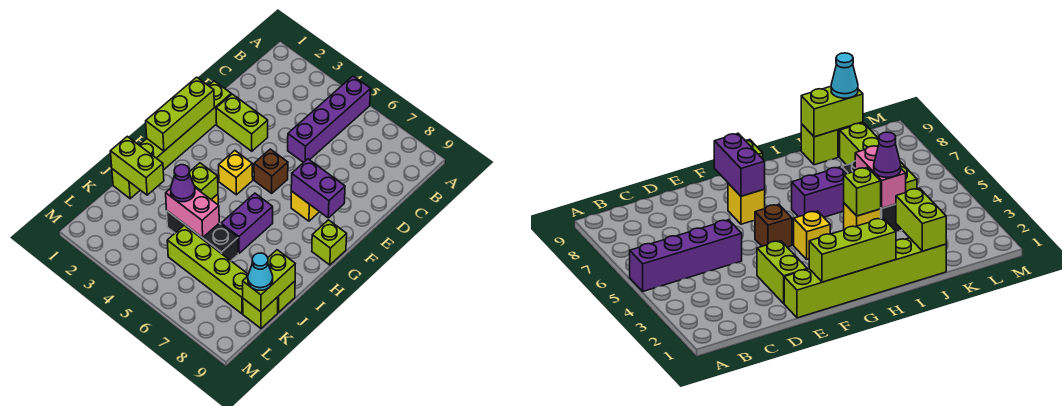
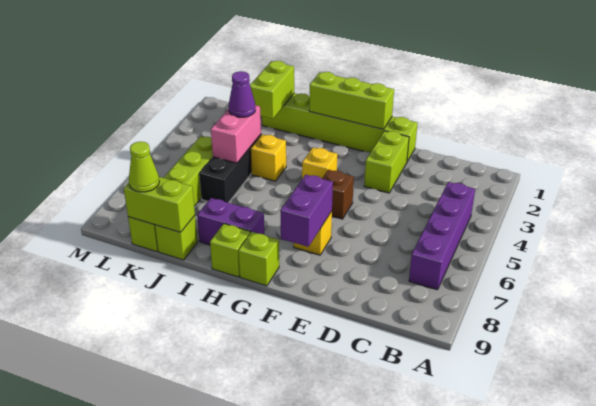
purple brick A5:D5 level 1 -> purple brick B4:B7 level 1
purple brick H6:I6 level 1 -> purple brick H8:I8 level 1
lime brick I4 level 2 -> lime brick H9 level 1
cyan cone K9 level 3 -> lime cone K9 level 3

